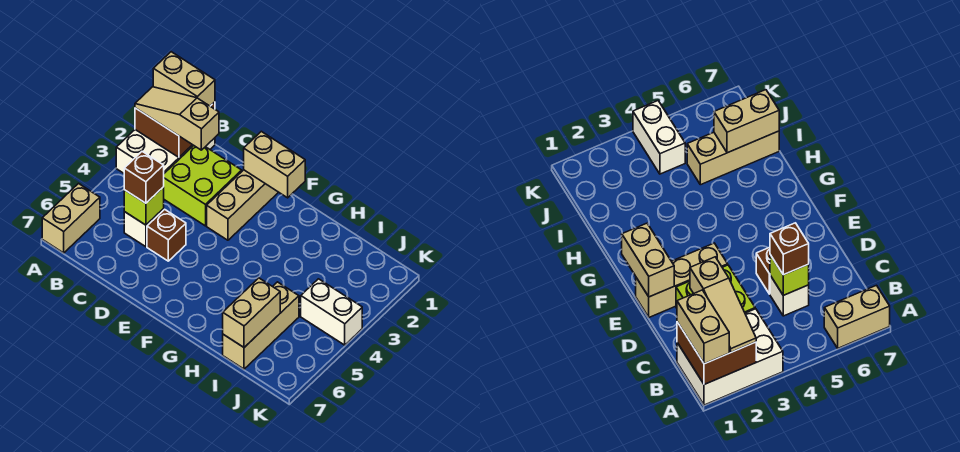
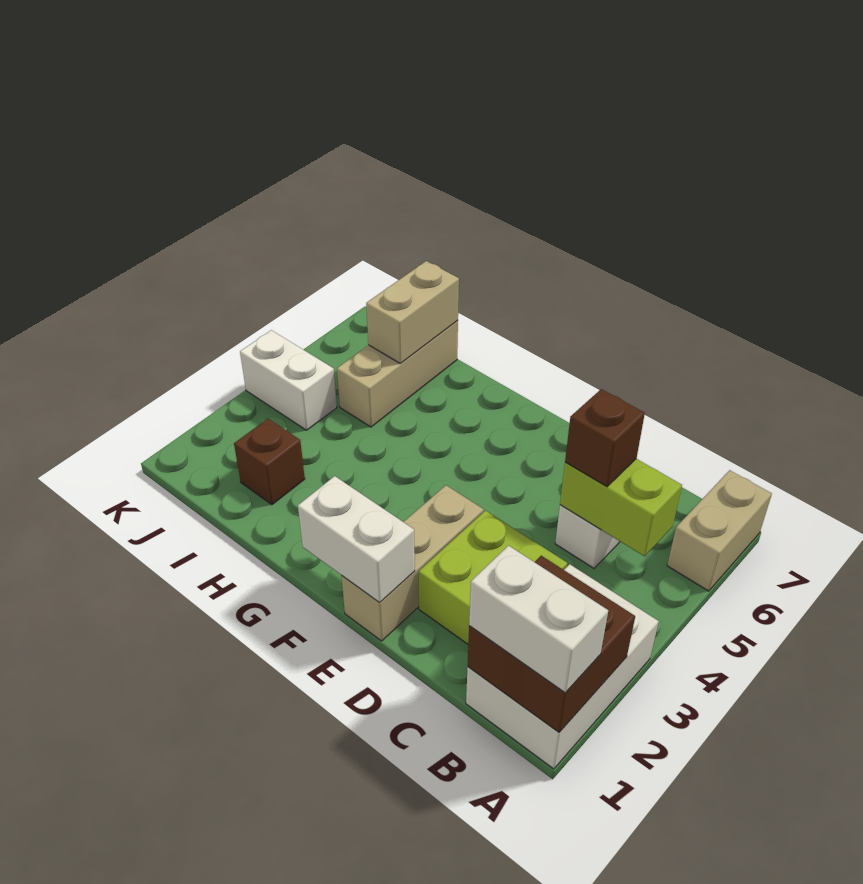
tan brick A1:B1 level 3 -> white brick A1:B1 level 3
tan slope A2:C2 level 3 top C -> none
lime brick C5 level 2 -> lime brick B5:C5 level 2
brown brick D5 level 1 -> brown brick I2 level 1
tan brick E1:F1 level 2 -> white brick E1:F1 level 2

